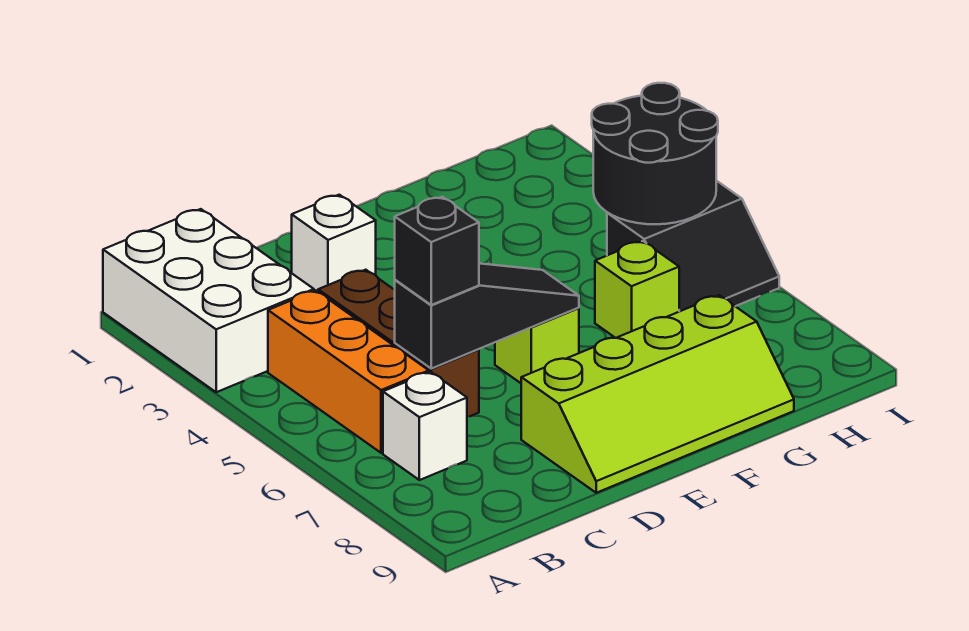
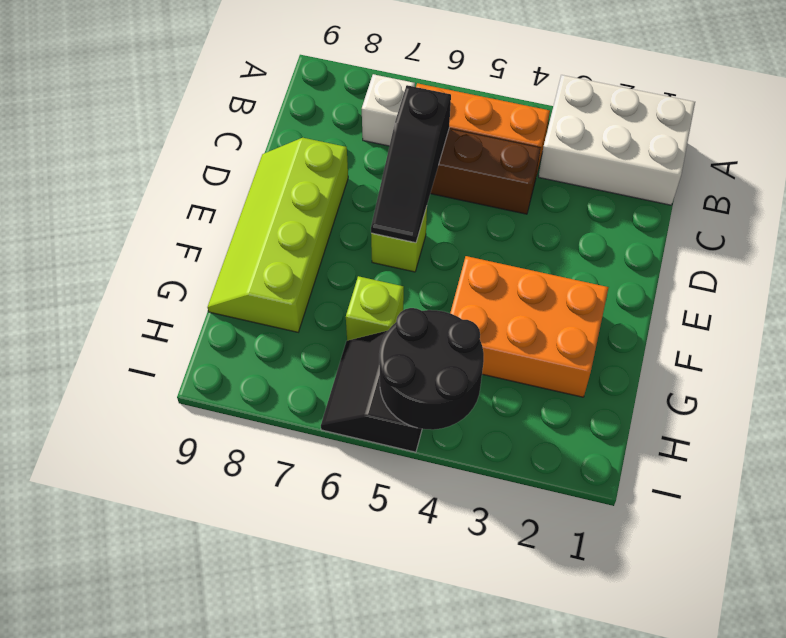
black brick C6 level 3 -> none
white brick D2 level 1 -> none
none -> orange brick F2:G4 level 1

